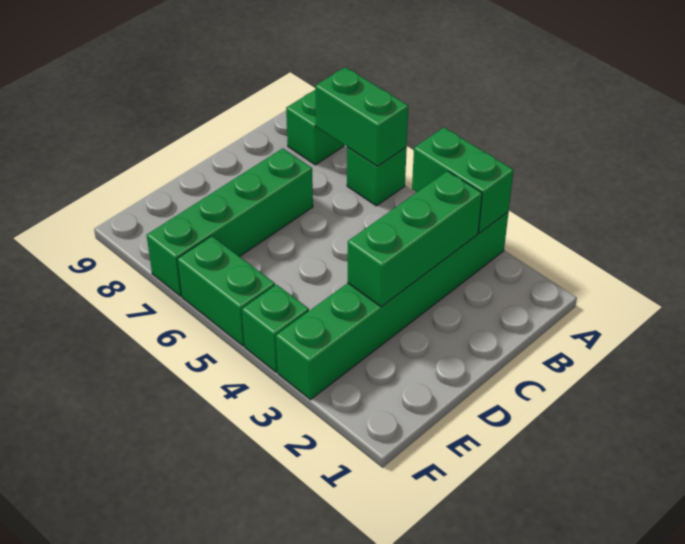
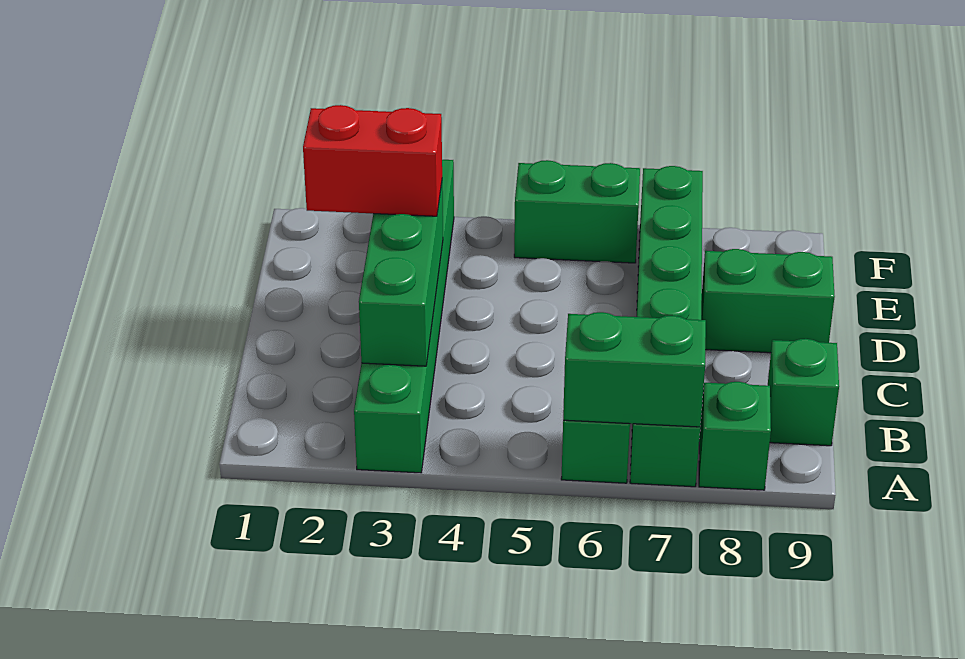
green brick A3:A4 level 2 -> green brick D8:D9 level 1
green brick C7:F7 level 1 -> green brick A7:F7 level 1
none -> red brick D2:D3 level 3
green brick F4 level 1 -> green brick B9 level 1

